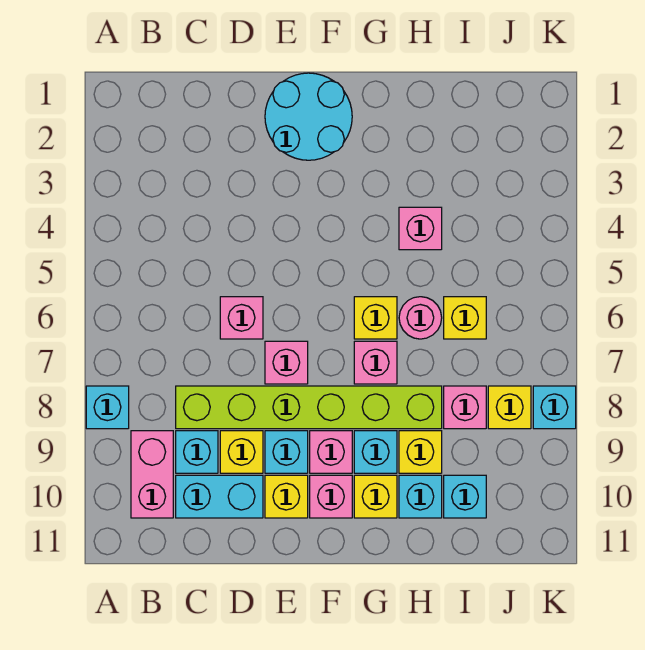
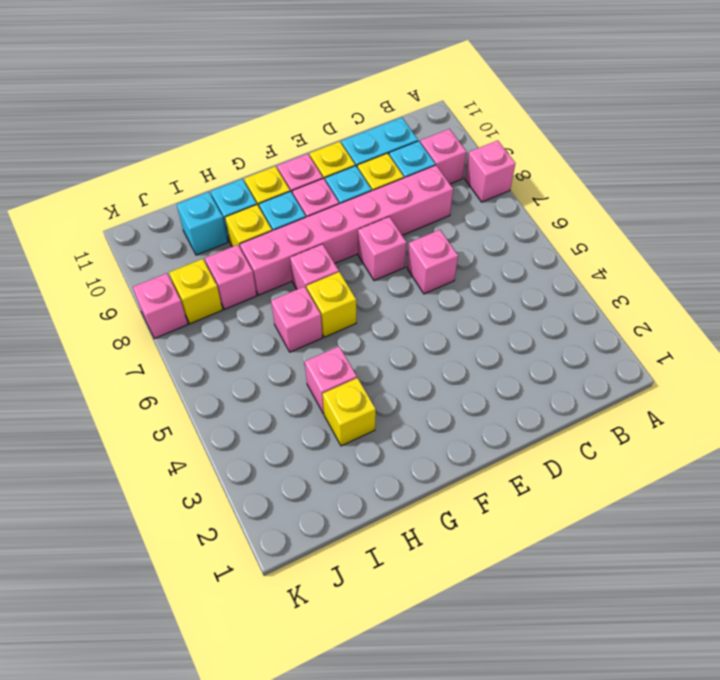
cyan brick A8 level 1 -> pink brick A8 level 1
pink brick B9:B10 level 1 -> pink brick B9 level 1
lime brick C8:H8 level 1 -> pink brick C8:H8 level 1
cyan round brick E1:F2 level 1 -> none
pink round brick H6 level 1 -> pink brick H6 level 1
yellow brick I6 level 1 -> yellow brick H3 level 1
cyan brick K8 level 1 -> pink brick K8 level 1

